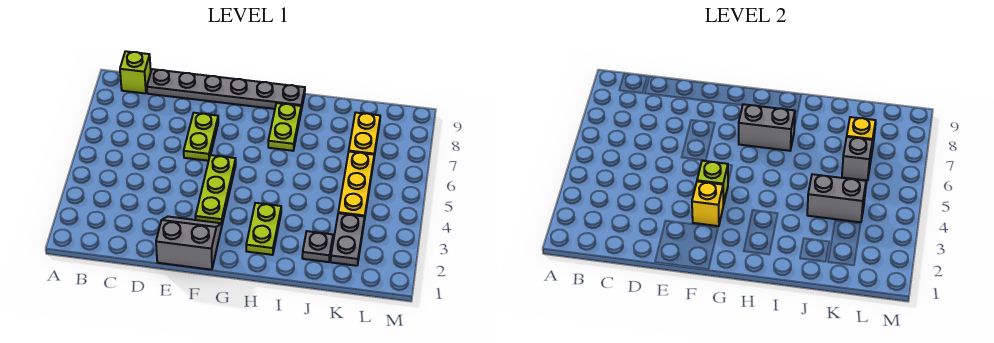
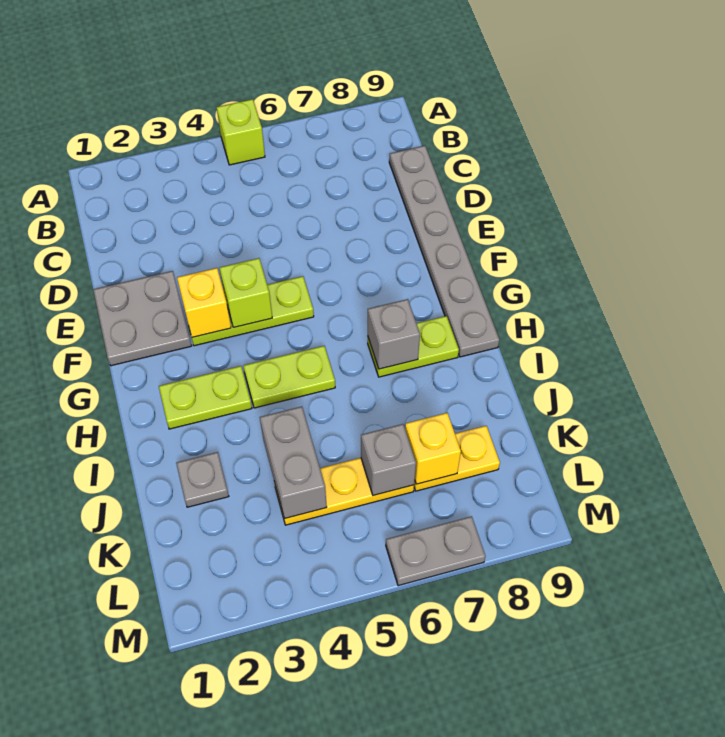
lime brick B9 level 1 -> lime brick A5 level 1
grey slope E1:F2 level 1 top 1 -> grey plate E1:F2 level 1
lime plate E6:E7 level 1 -> lime plate H4:H5 level 1
grey brick G7:H7 level 2 -> grey brick H7 level 2
grey plate K2:K3 level 1 -> grey plate M6:M7 level 1

